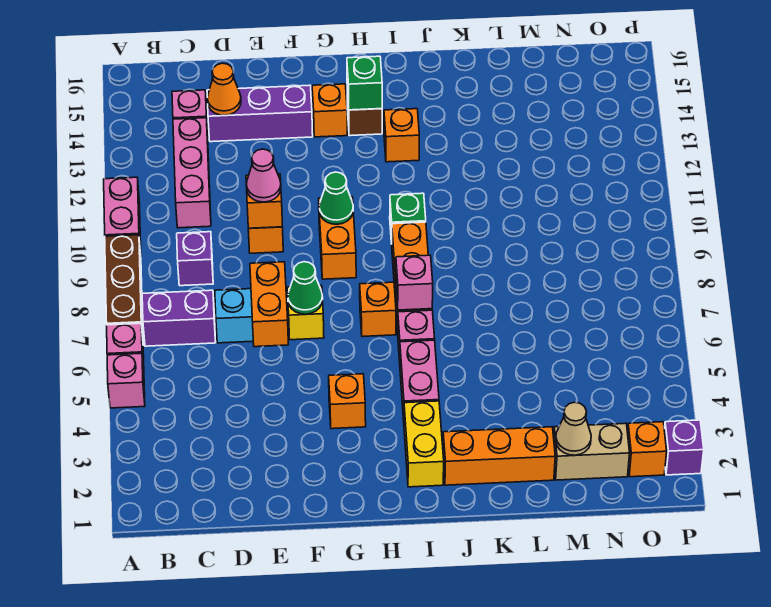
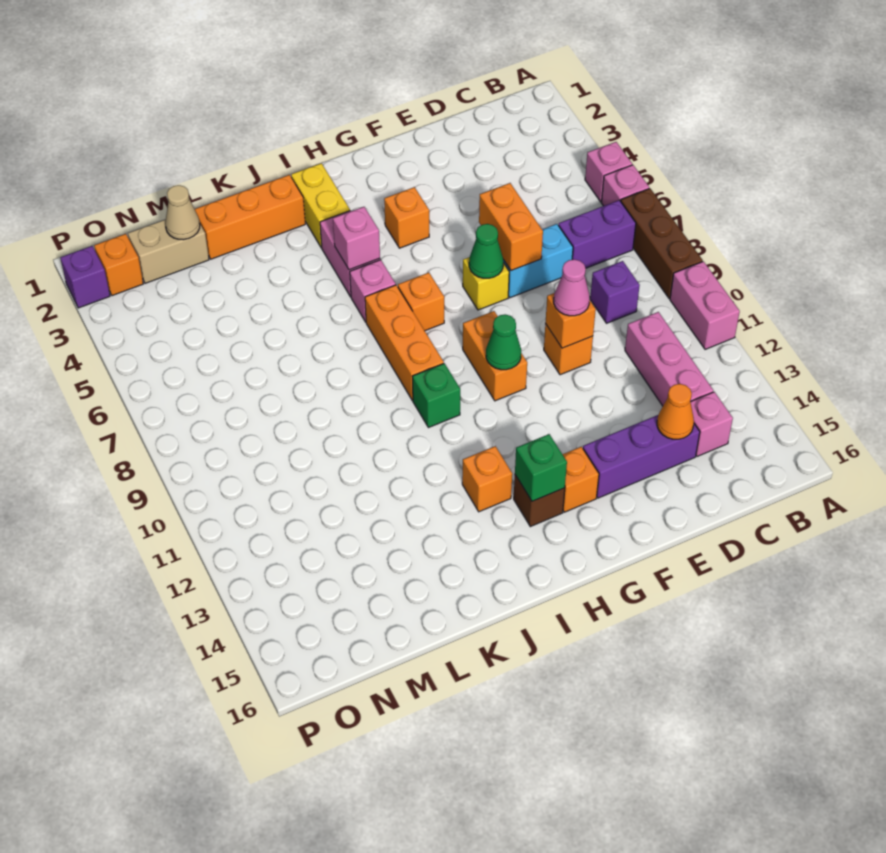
pink brick I7 level 2 -> pink brick I5 level 2

